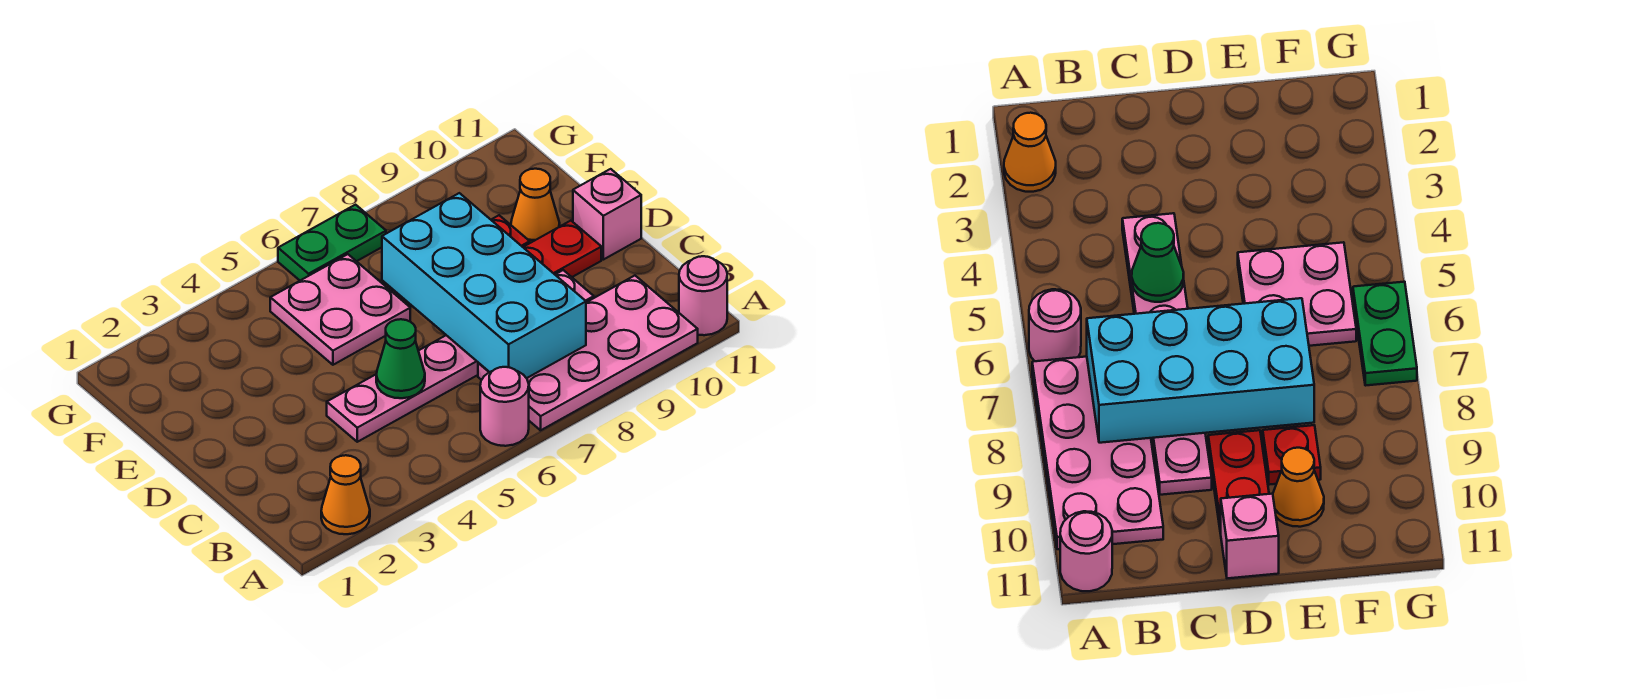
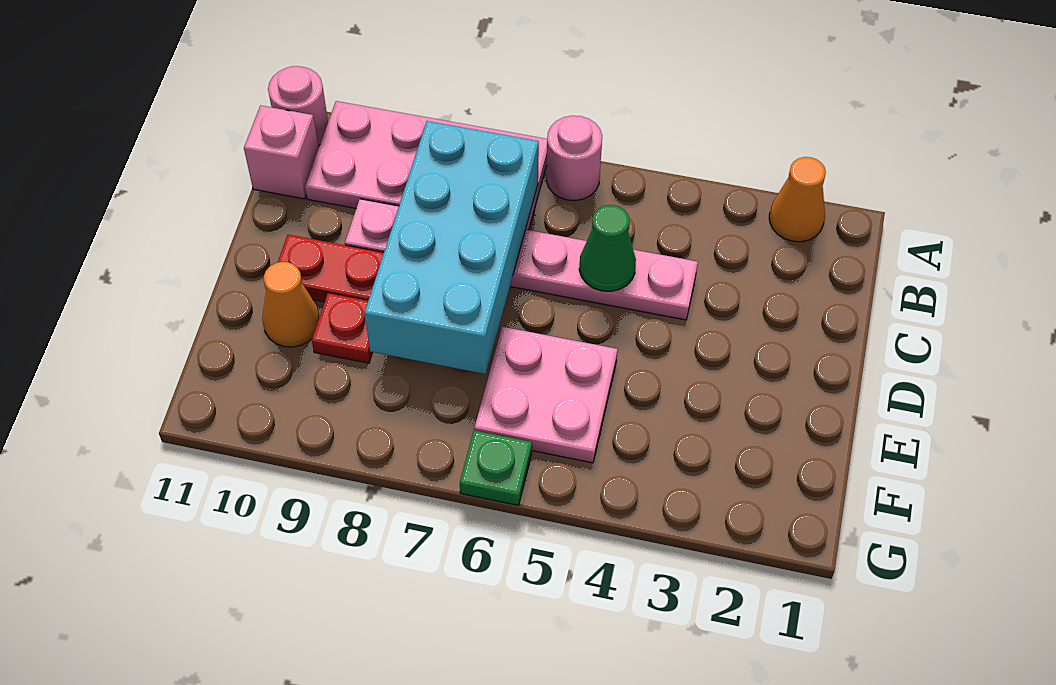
pink brick D11 level 1 -> pink brick B11 level 1
green plate G6:G7 level 1 -> green plate G6 level 1

